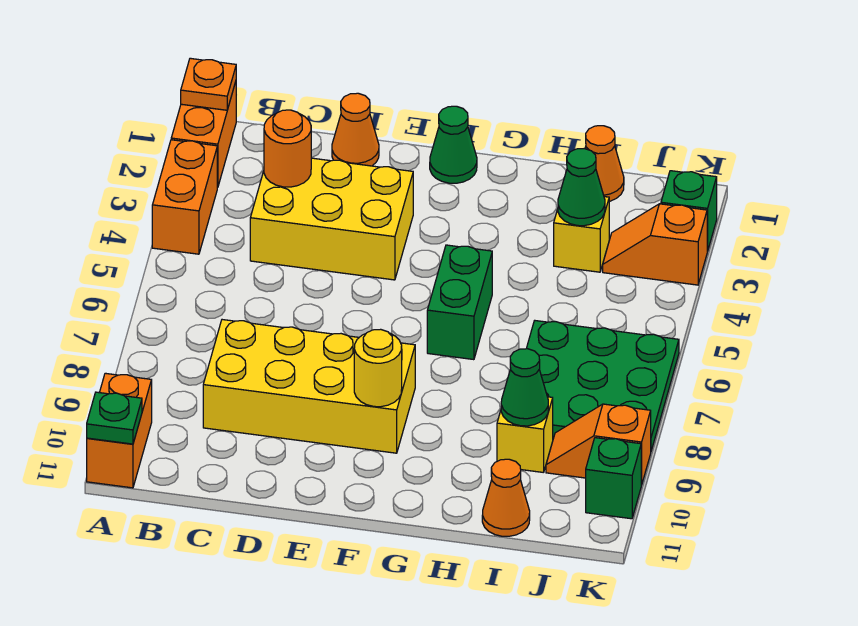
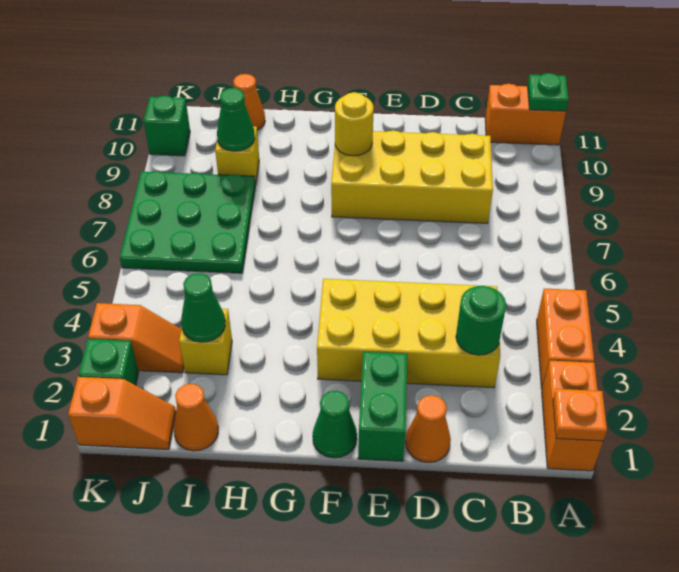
orange brick A10:A11 level 1 -> orange brick A11:B11 level 1
yellow brick C3:E4 level 1 -> yellow brick C3:F4 level 1
orange round brick C3 level 2 -> green round brick C3 level 2
green brick G5:G6 level 1 -> green brick E1:E2 level 1
orange slope J9:K9 level 1 top K -> orange slope J1:K1 level 1 top K

